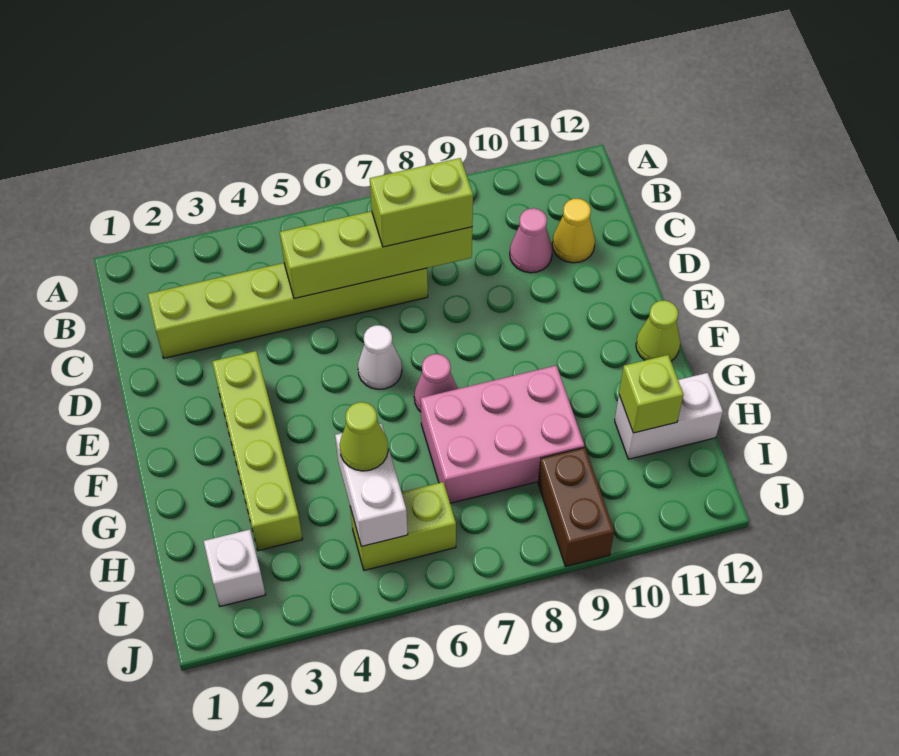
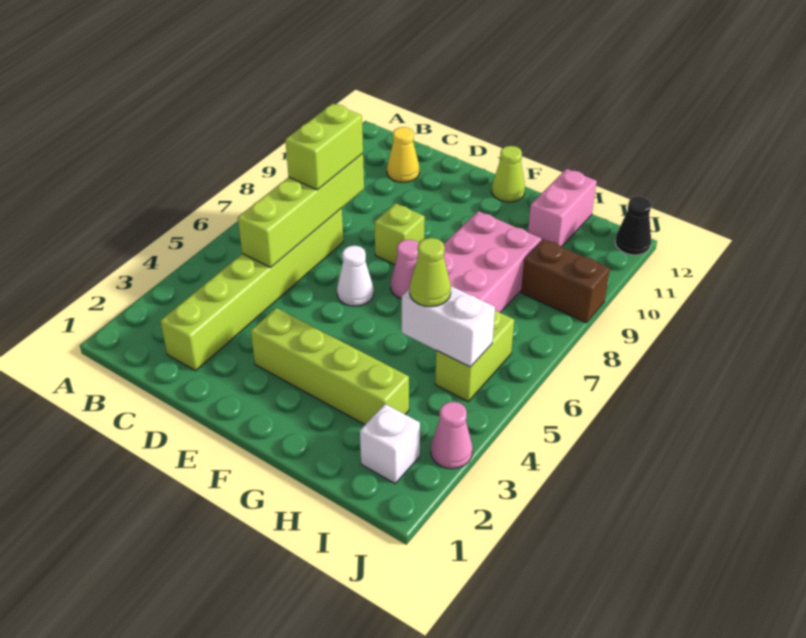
pink cone C10 level 1 -> pink cone J3 level 1
white brick H11:H12 level 1 -> pink brick H11:H12 level 1
lime brick H11 level 2 -> lime brick E8 level 1
none -> black cone J12 level 1

